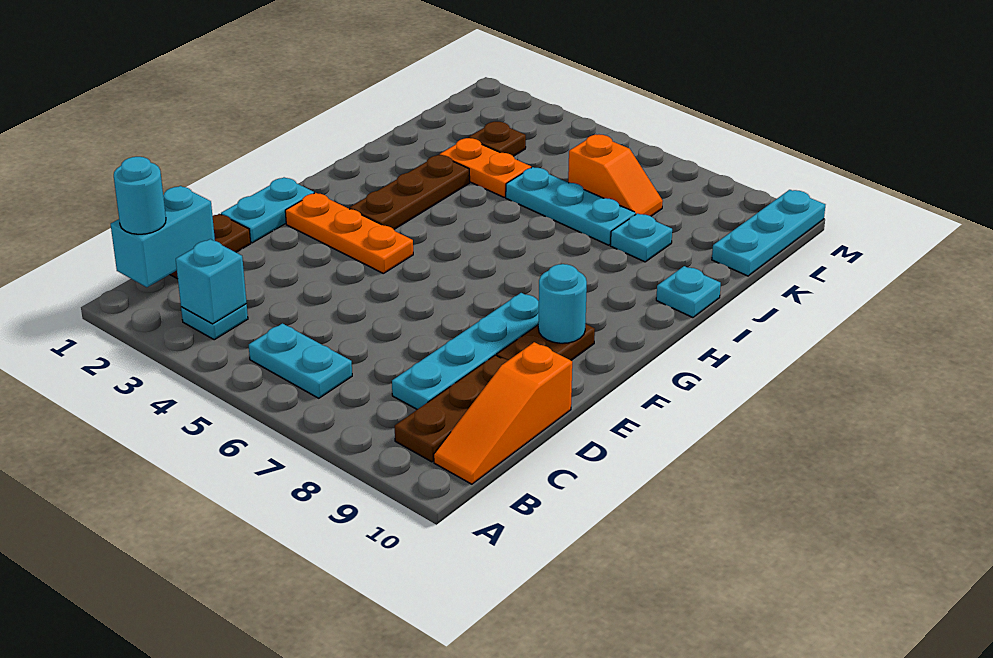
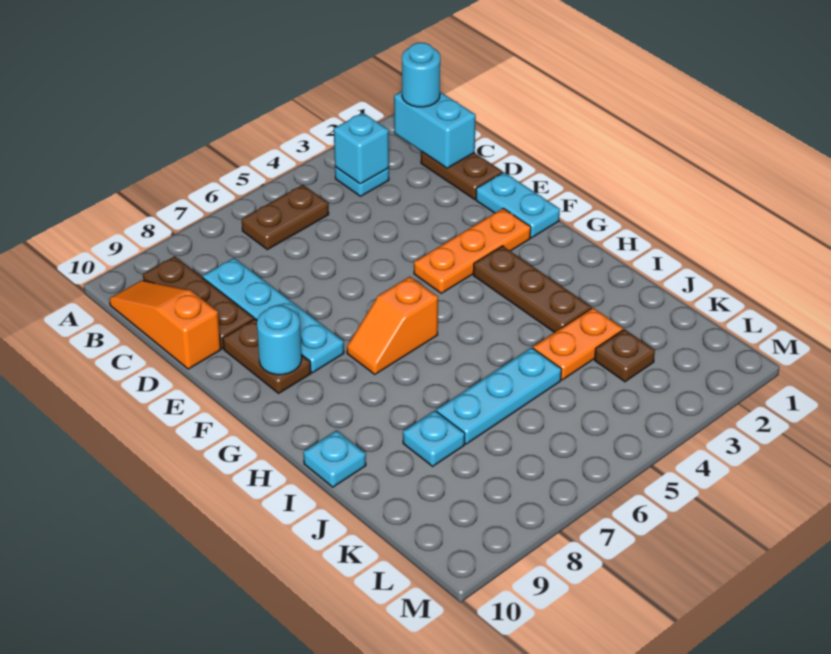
cyan plate B5:B6 level 1 -> brown plate B5:B6 level 1
orange slope K6:K7 level 1 top 6 -> orange slope G6:G7 level 1 top 6
cyan plate K10:M10 level 1 -> none

